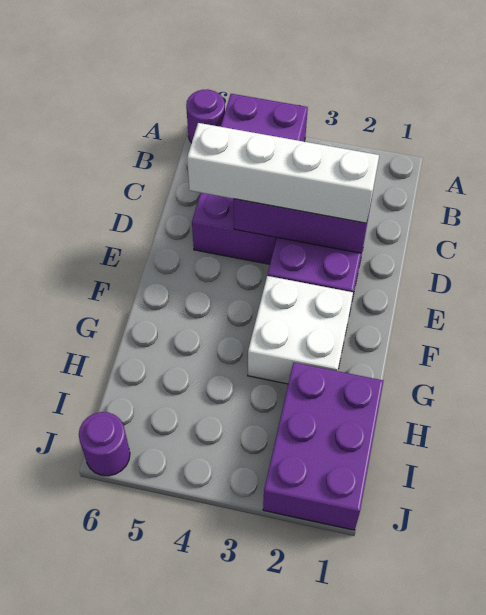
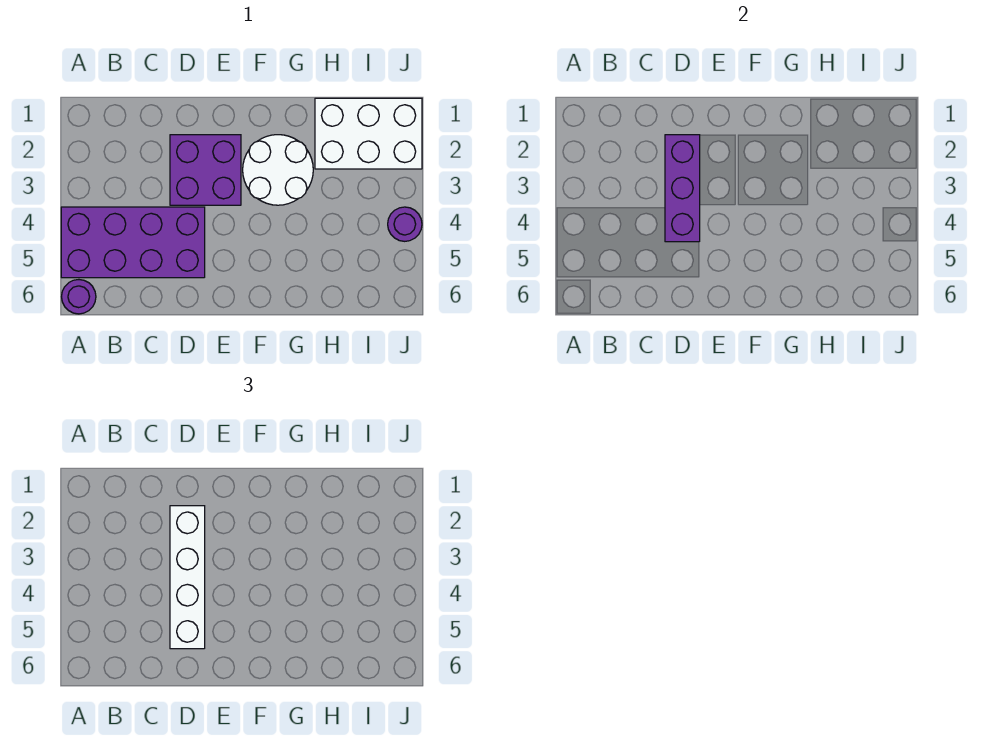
white brick F2:G3 level 1 -> white round brick F2:G3 level 1
purple brick H1:J2 level 1 -> white brick H1:J2 level 1
purple round brick J6 level 1 -> purple round brick J4 level 1

